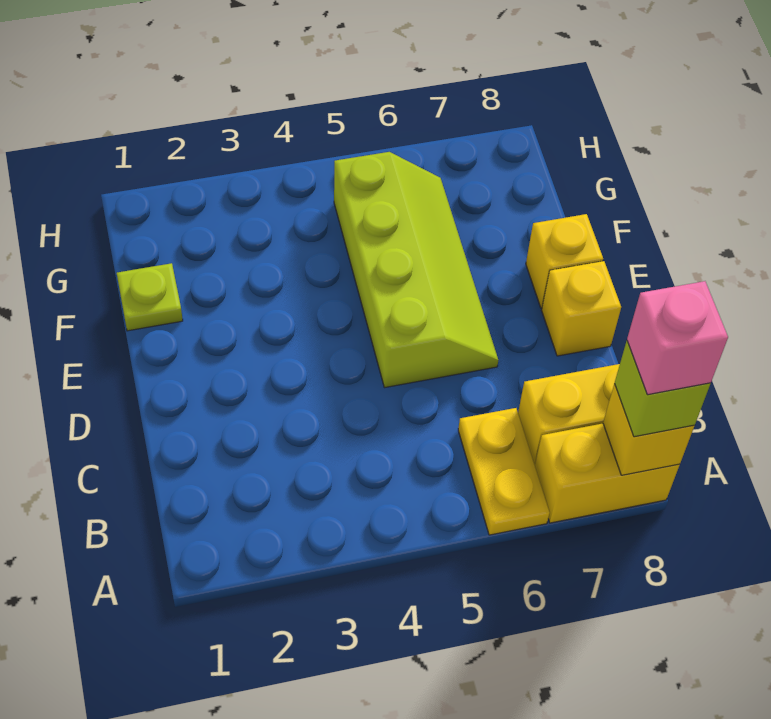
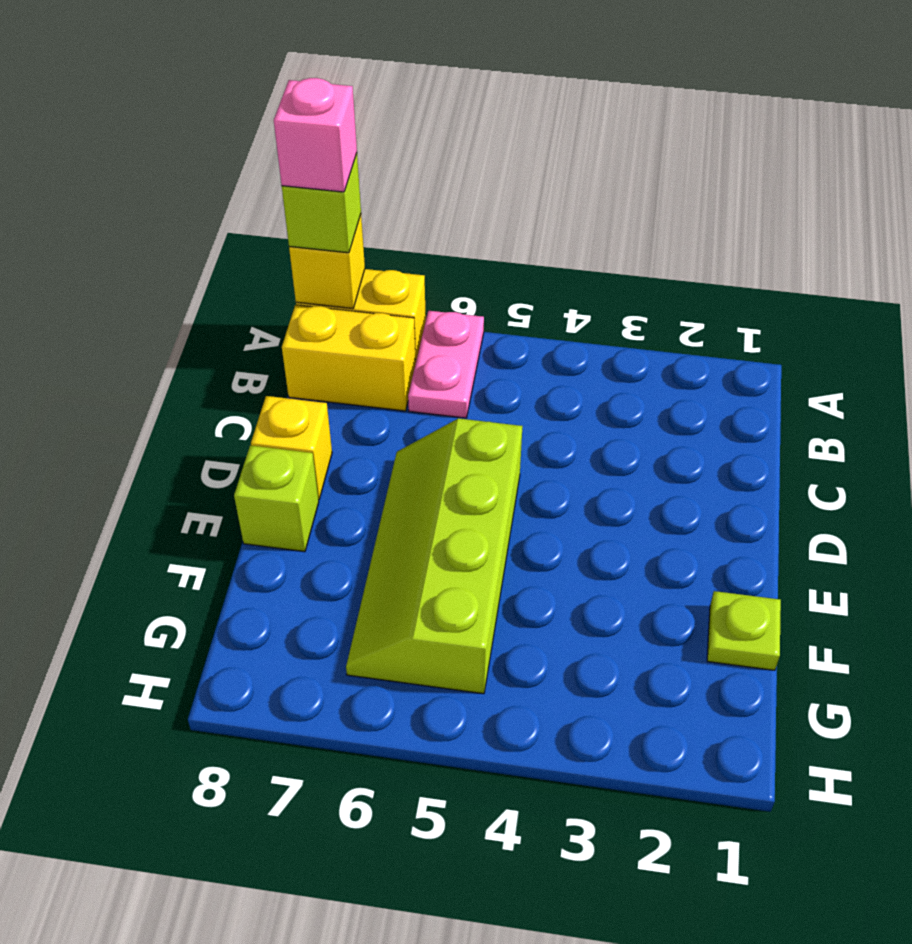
yellow plate A6:B6 level 1 -> pink plate A6:B6 level 1
yellow brick E8 level 1 -> lime brick E8 level 1

